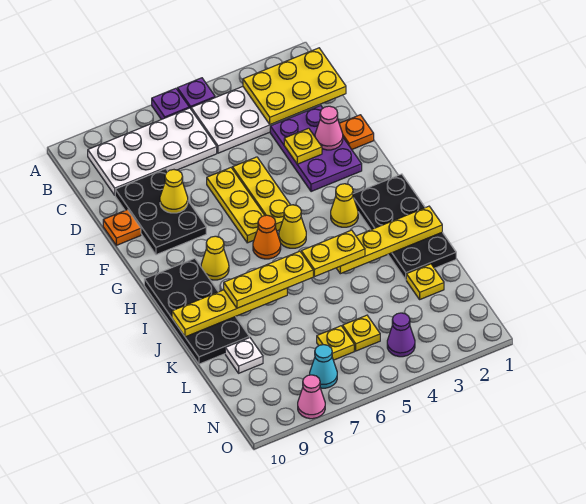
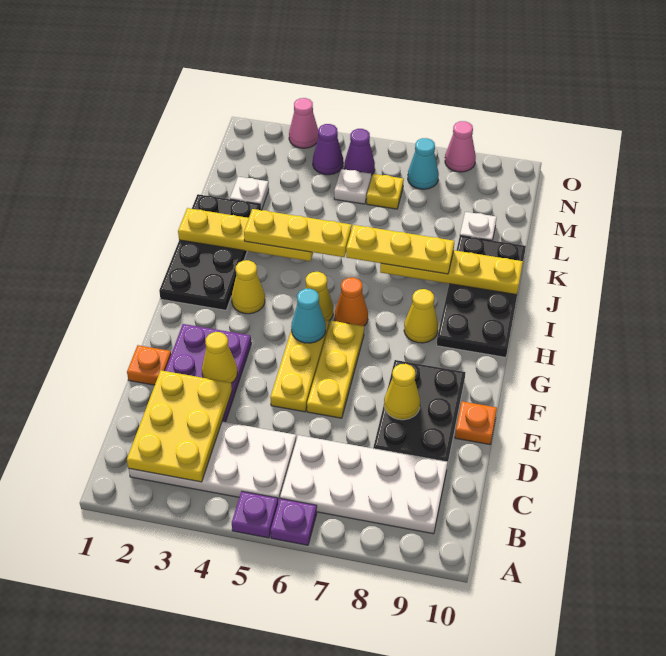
yellow plate B1:C3 level 2 -> yellow plate B2:D3 level 2
pink cone E2 level 2 -> pink cone O3 level 1
yellow plate E3 level 2 -> yellow cone E3 level 2
none -> cyan cone G5 level 2
yellow plate J4:J5 level 3 -> yellow plate J3:J5 level 3
yellow plate L2 level 1 -> white plate L2 level 1
yellow plate M5 level 1 -> white plate M5 level 1
none -> purple cone N5 level 1

